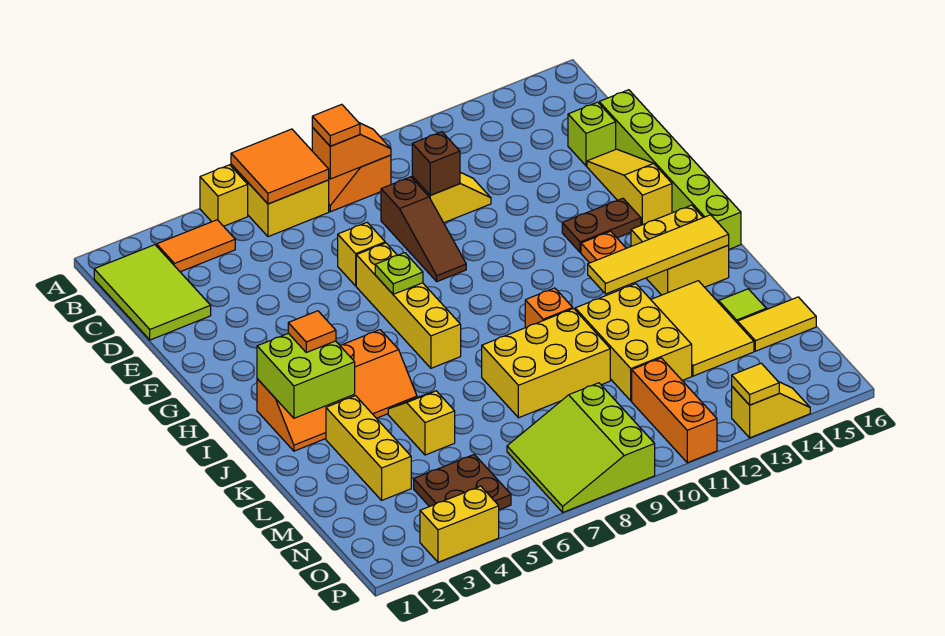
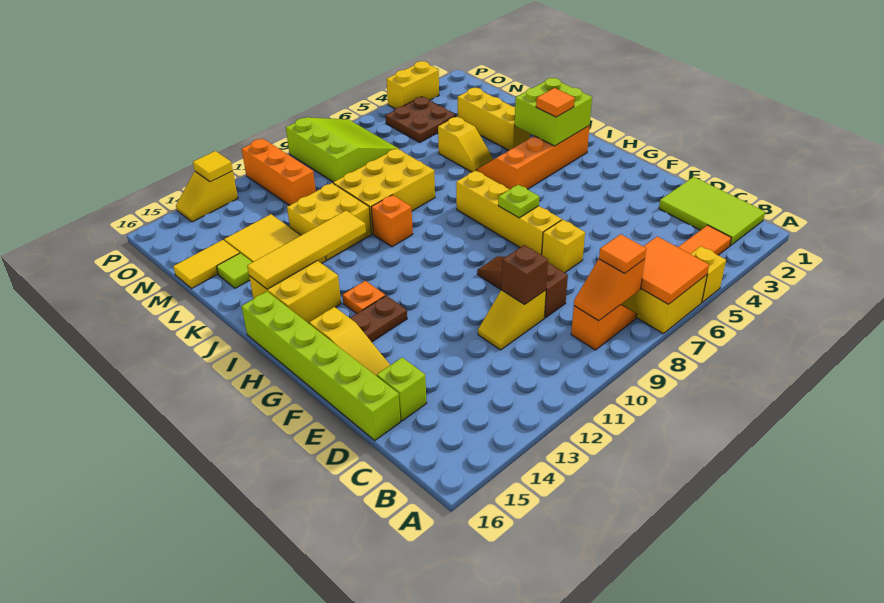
yellow brick K11:M12 level 1 -> yellow brick K11:L12 level 1

